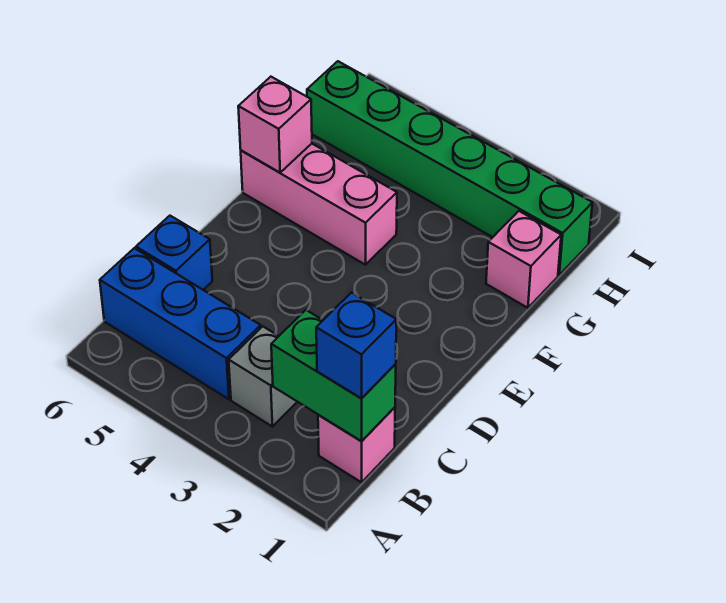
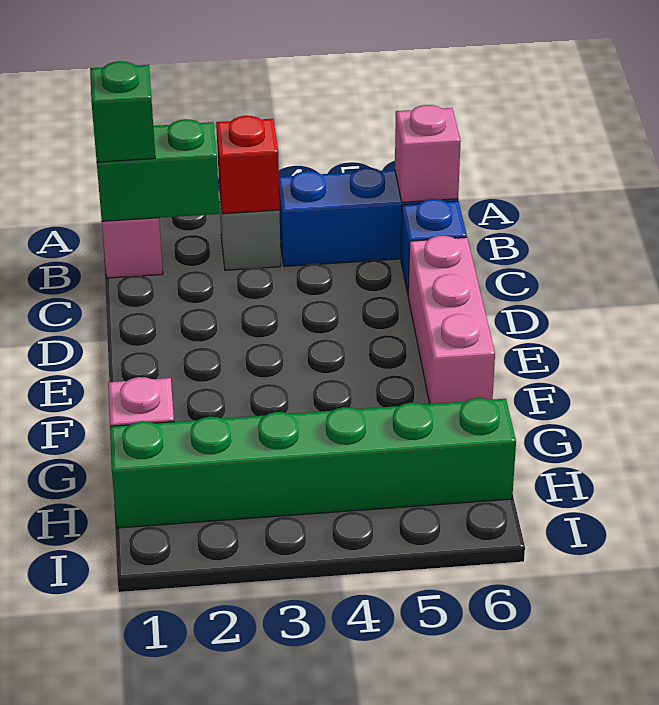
blue brick B1 level 3 -> green brick B1 level 3
none -> red brick B3 level 2
pink brick F4:F6 level 1 -> pink brick D6:F6 level 1
pink brick F6 level 2 -> pink brick B6 level 2

